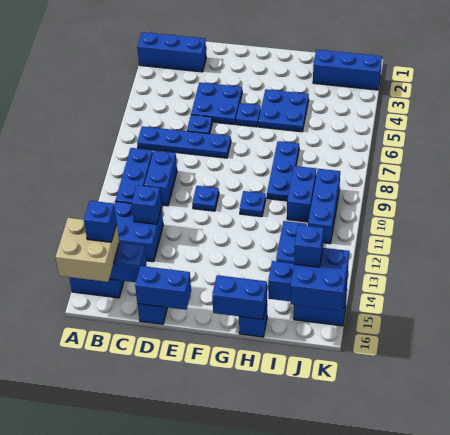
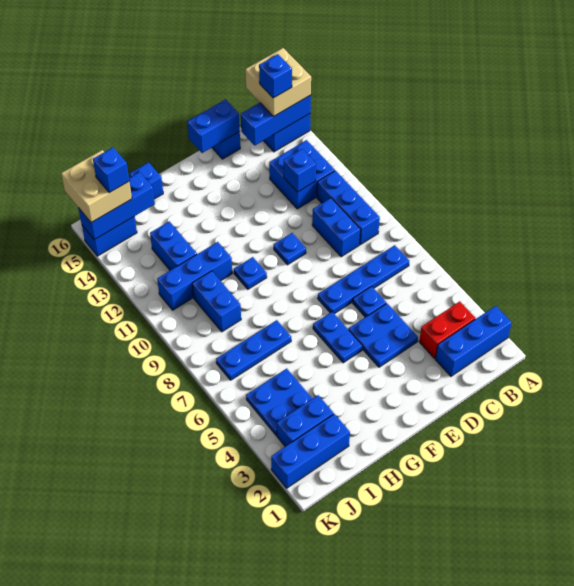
none -> red brick B3:C3 level 1
blue plate F5 level 1 -> blue plate F5:F6 level 1
blue plate G4:H5 level 1 -> blue plate I4:J5 level 1
blue brick G16:H16 level 2 -> blue brick I3:J3 level 1
blue plate H7:H9 level 1 -> blue plate H7:J7 level 1
blue brick J9:J11 level 1 -> blue brick H11:J11 level 1
blue brick J15:K16 level 3 -> tan brick J15:K16 level 3

